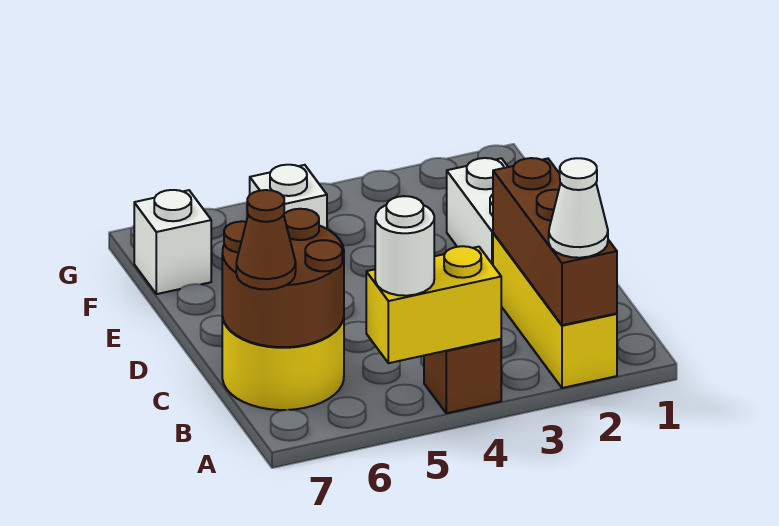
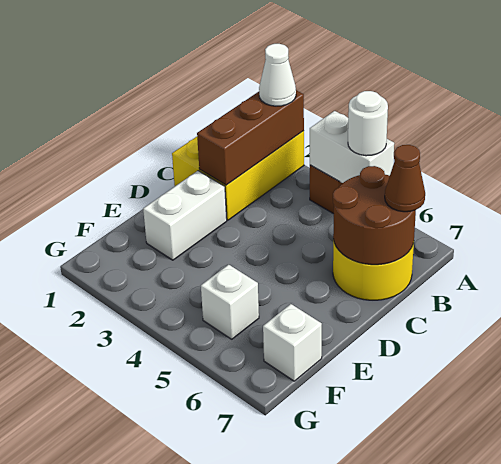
yellow brick A2:C2 level 1 -> yellow brick A1:C2 level 1
yellow brick A4:A5 level 2 -> white brick A4:A5 level 2

